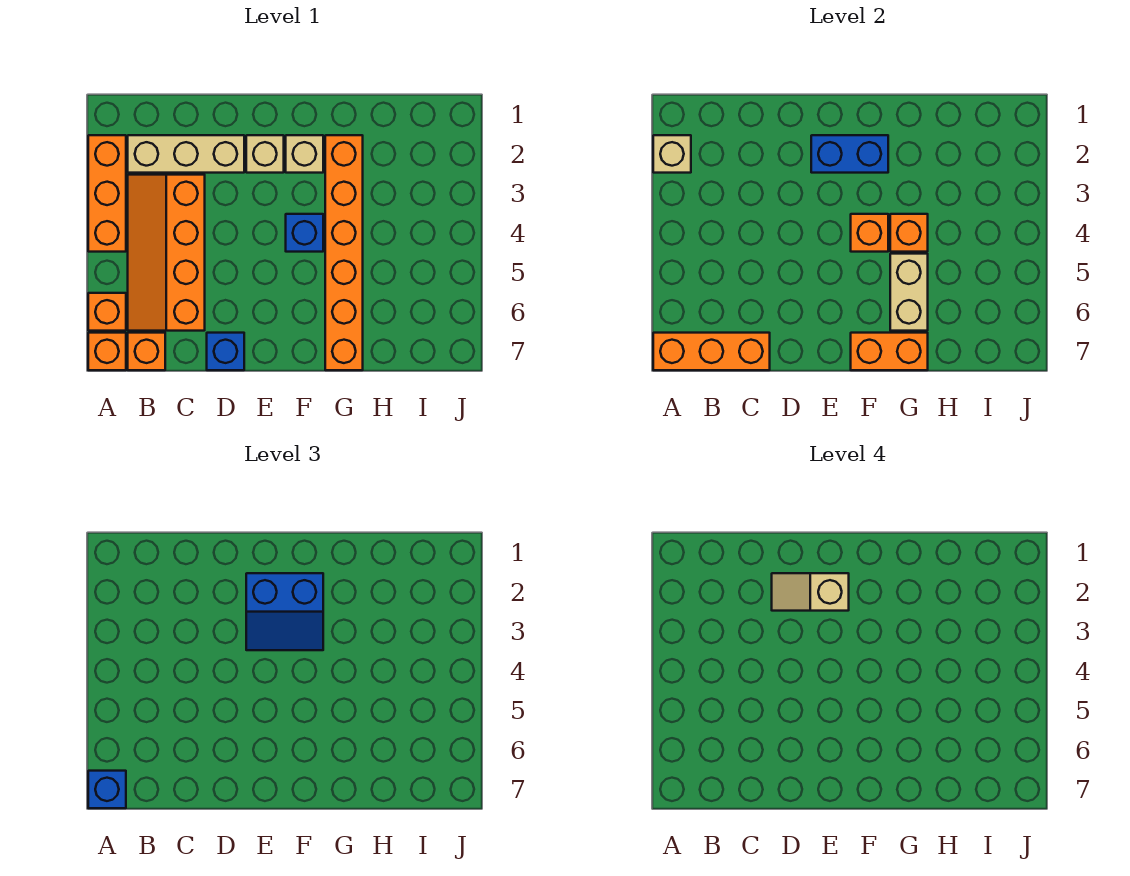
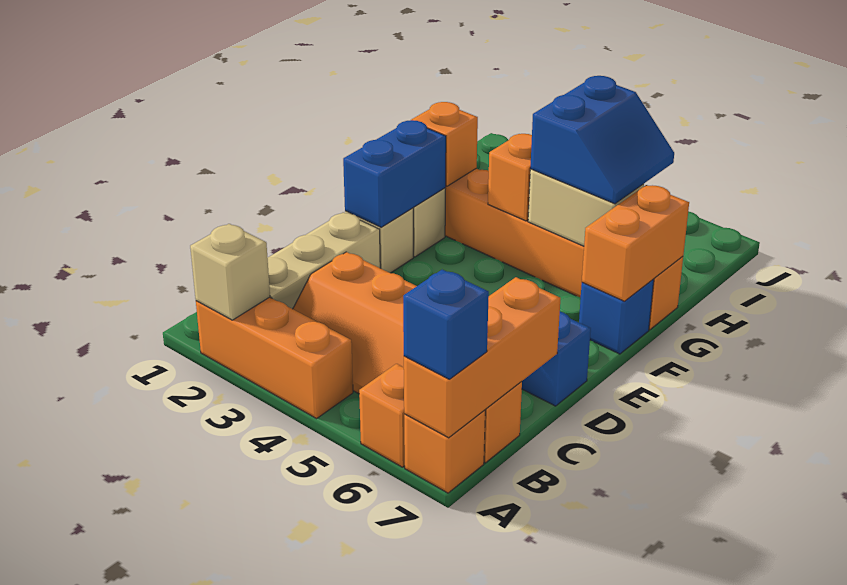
tan slope D2:E2 level 4 top E -> none
blue slope E2:F3 level 3 top 2 -> blue slope G5:H6 level 3 top 5
blue brick F4 level 1 -> blue brick F7 level 1
orange brick F4 level 2 -> orange brick G2 level 2

